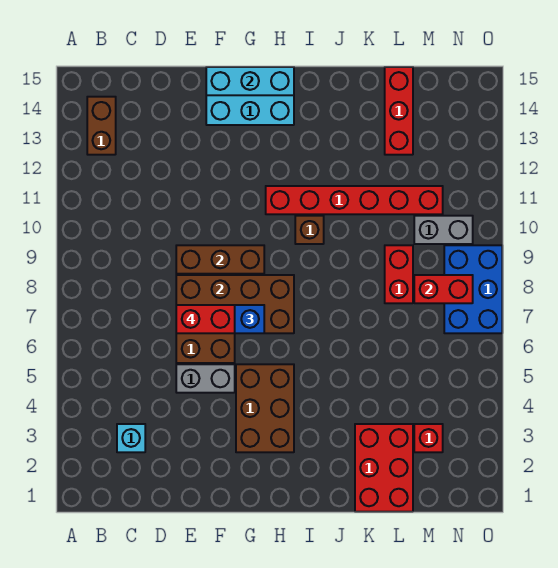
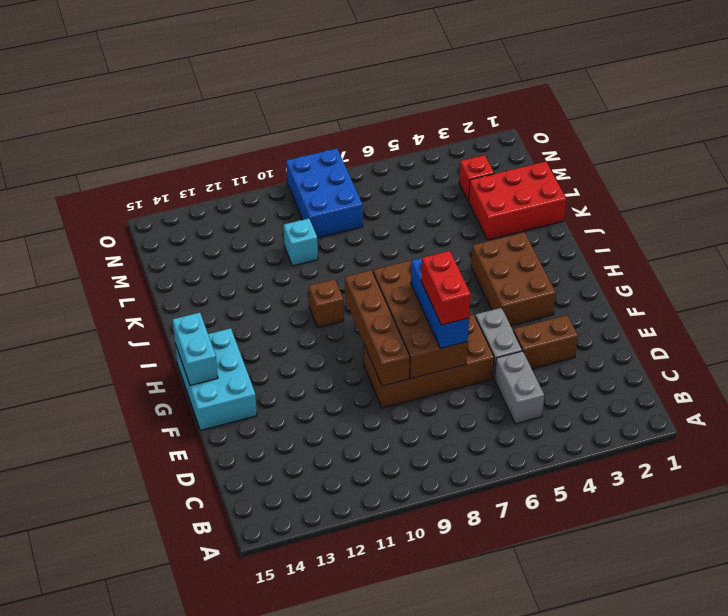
brown brick B13:B14 level 1 -> brown brick E3:E4 level 1
cyan brick C3 level 1 -> cyan brick L10 level 1
brown brick E9:G9 level 2 -> brown brick E9:H9 level 2
cyan brick F15:H15 level 2 -> cyan brick G15:H15 level 2
brown brick G3:H5 level 1 -> brown brick G3:I4 level 1
red brick H11:M11 level 1 -> none
red brick L8:L9 level 1 -> none
red brick L13:L15 level 1 -> none
red brick M8:N8 level 2 -> none
grey brick M10:N10 level 1 -> grey brick C5:D5 level 1
blue brick N7:O9 level 1 -> blue brick M8:O9 level 1

